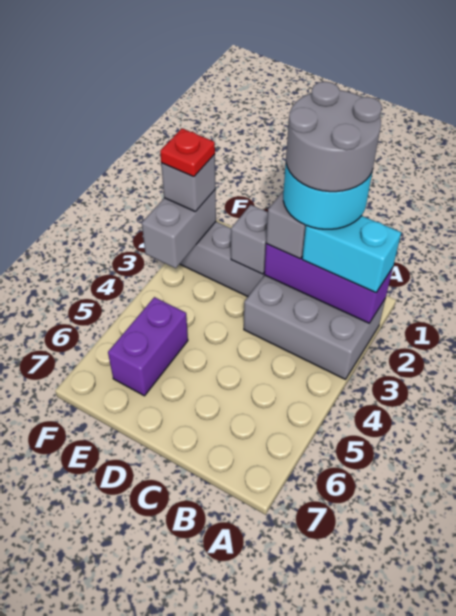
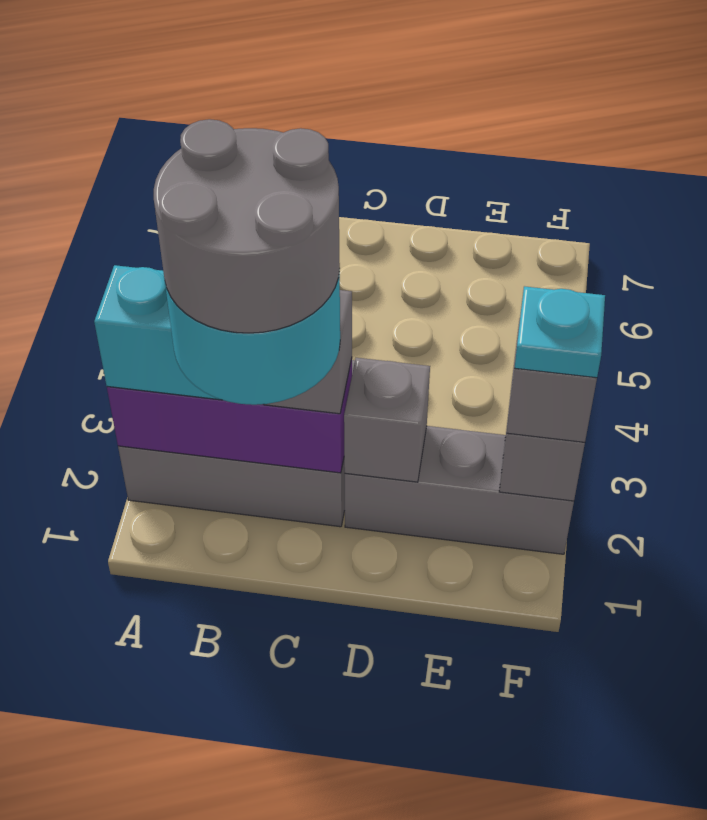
purple brick E5:E6 level 1 -> none
red plate F2 level 4 -> cyan plate F2 level 4

